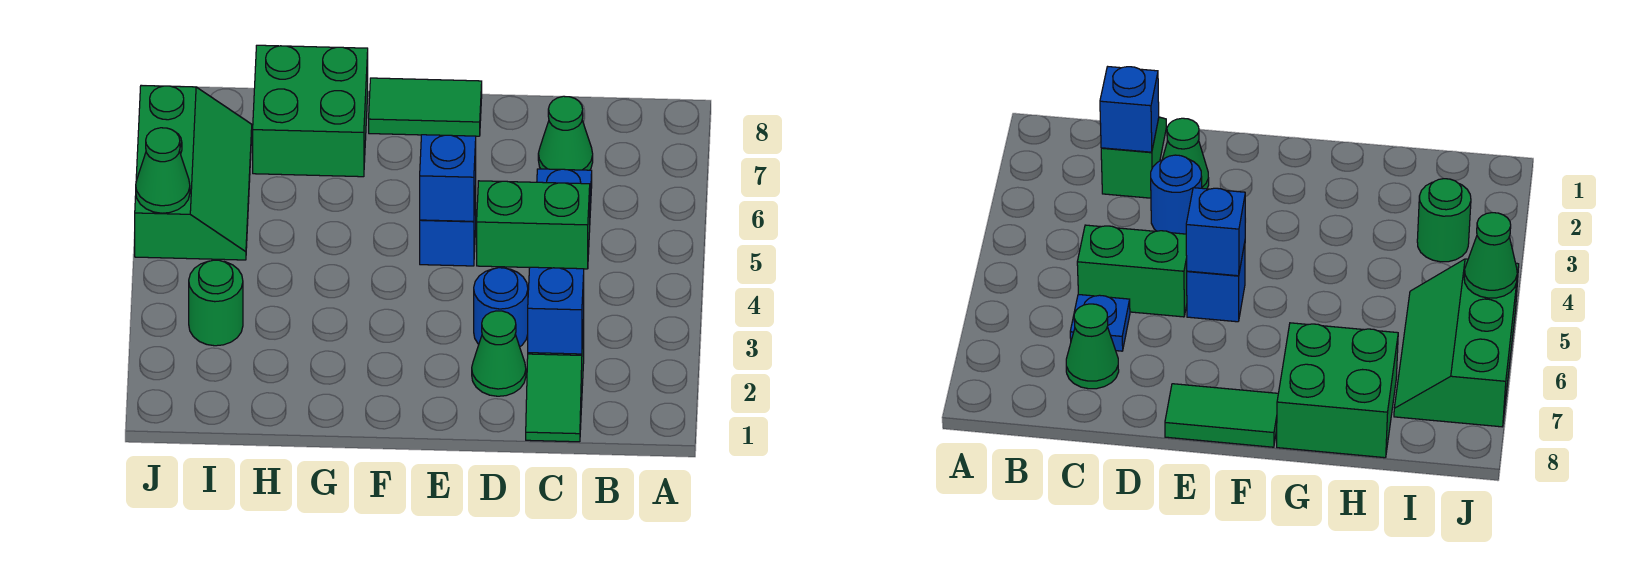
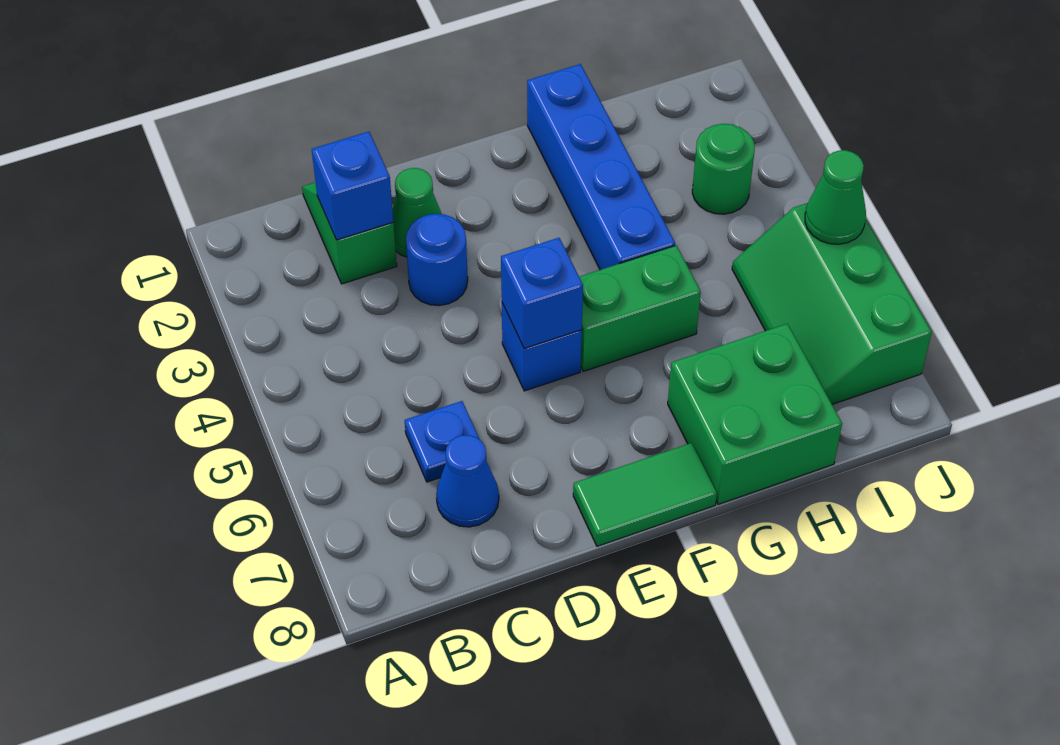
green brick C5:D5 level 1 -> green brick F5:G5 level 1
green cone C7 level 1 -> blue cone C7 level 1
none -> blue brick G1:G4 level 1

